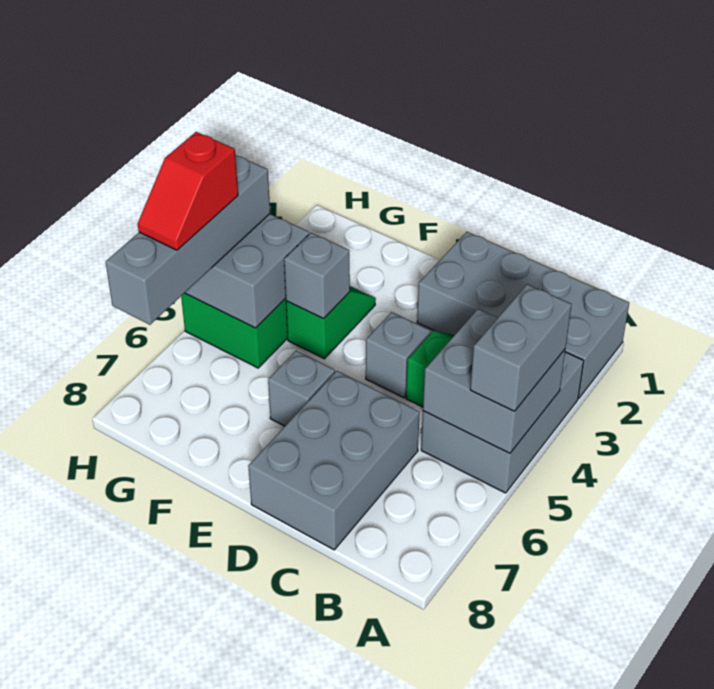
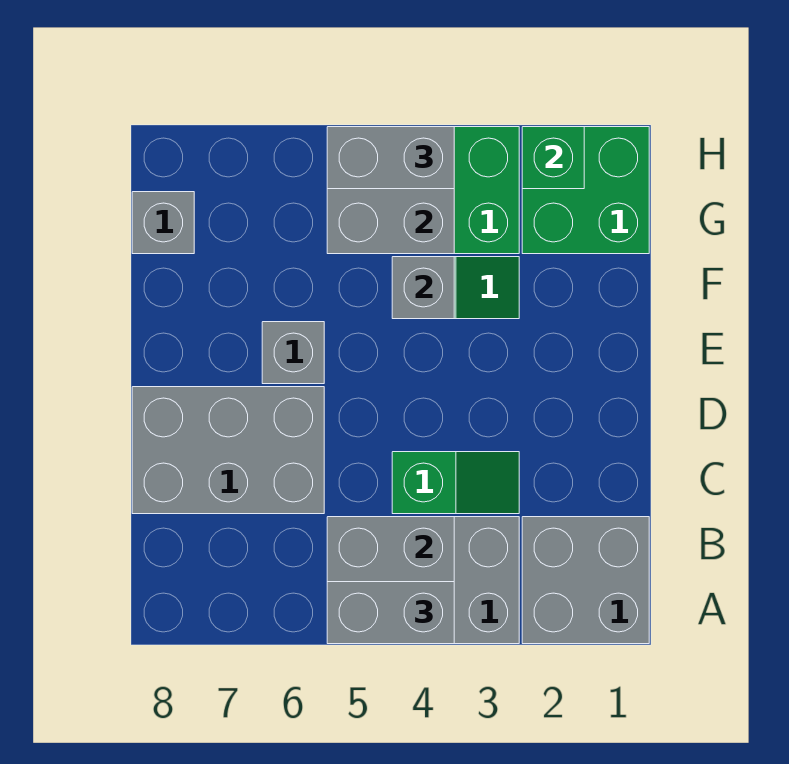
grey brick A1:D2 level 1 -> grey brick A1:B2 level 1
grey brick D4 level 1 -> grey brick G8 level 1
none -> green brick G1:H2 level 1
none -> green brick H2 level 2
grey brick H4:H7 level 3 -> grey brick H4:H5 level 3
red slope H5:H6 level 4 top 5 -> none

